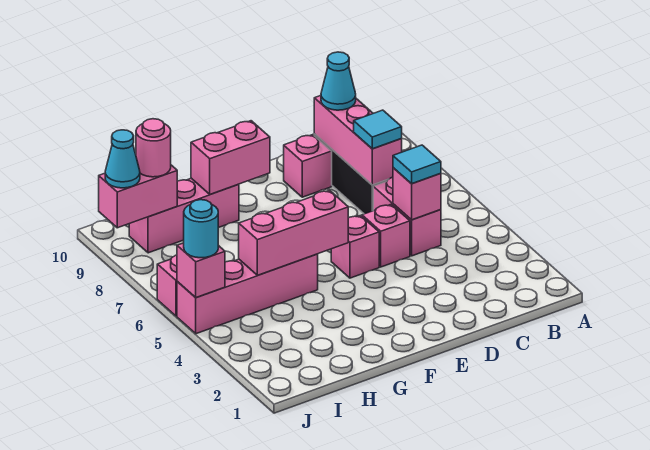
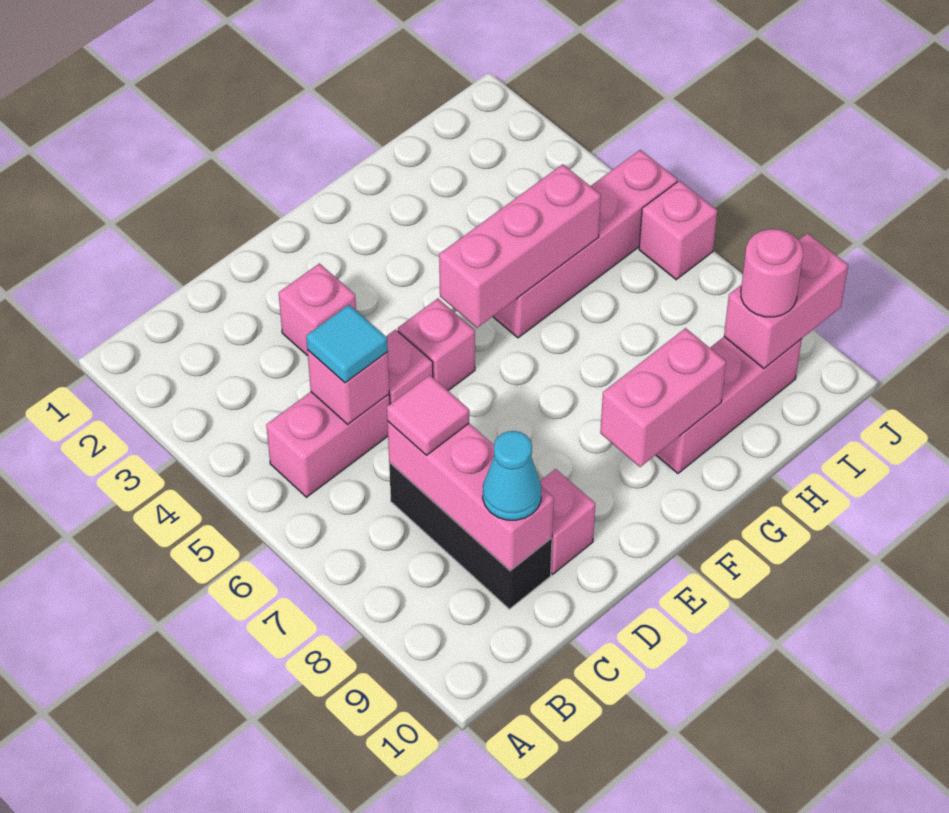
pink brick C5:C6 level 1 -> pink brick B5:C5 level 1
cyan tile C7 level 3 -> pink tile C7 level 3
pink brick J5 level 2 -> pink brick D3 level 1
cyan round brick J5 level 3 -> none
cyan cone J9 level 3 -> none

